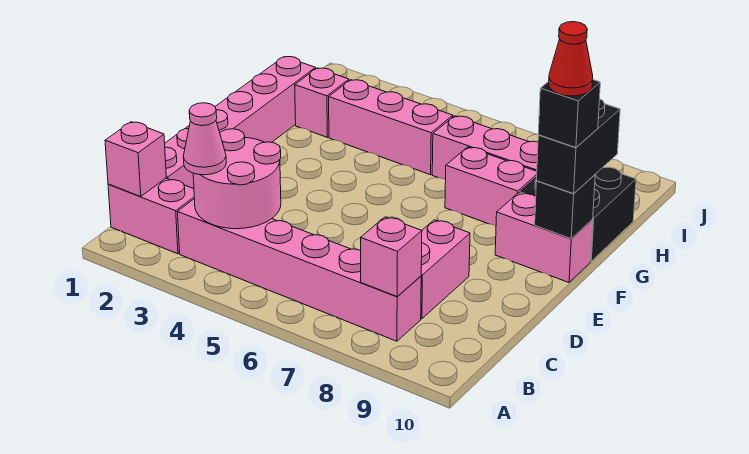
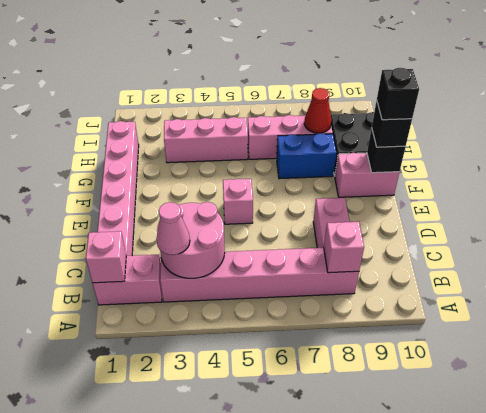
black brick F10:G10 level 3 -> black brick F10 level 3
red cone F10 level 5 -> red cone H8 level 2
pink brick G7:G8 level 1 -> blue brick G7:G8 level 1
pink brick H2 level 1 -> pink brick E5 level 1

